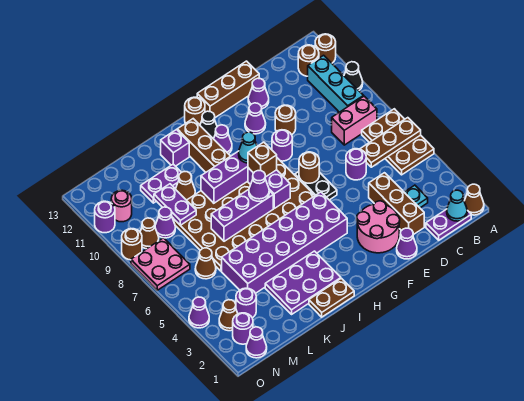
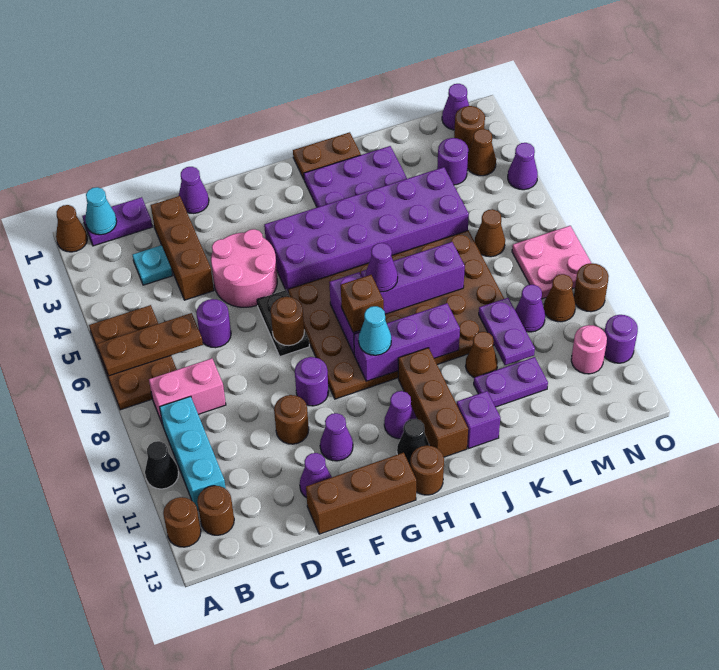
pink round brick E2:F3 level 1 -> pink round brick E4:F5 level 1
purple round brick N2 level 1 -> brown round brick N2 level 1

